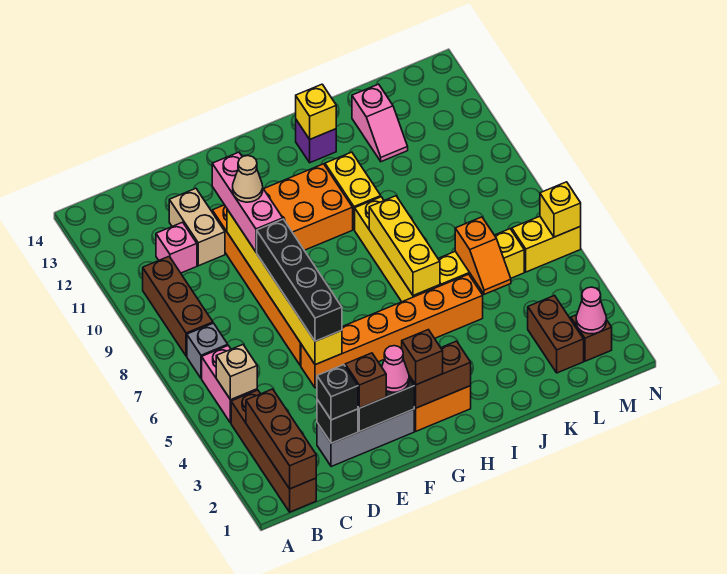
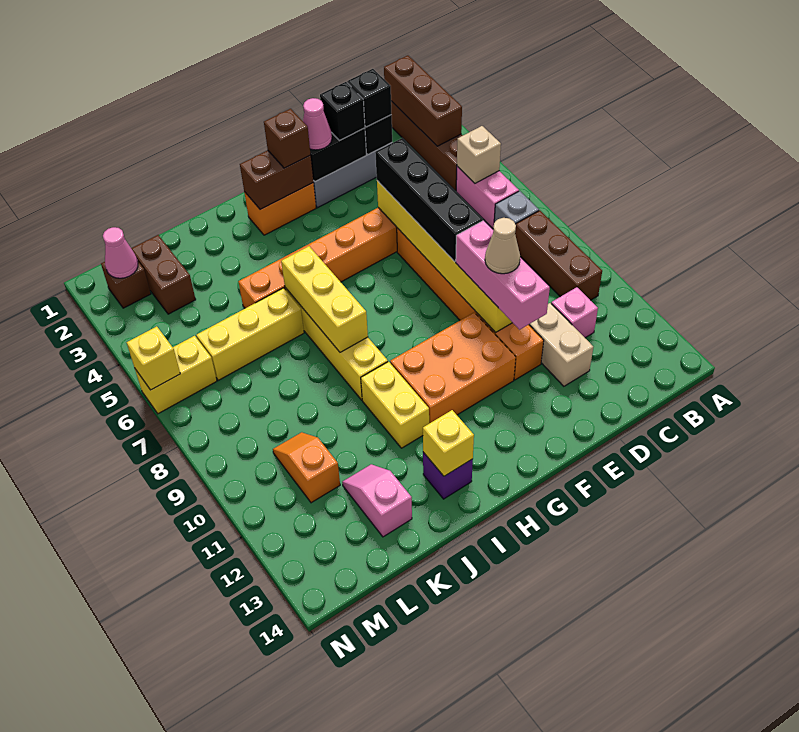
brown brick E2 level 3 -> black brick E2 level 3
orange slope K5:K6 level 2 top 6 -> orange slope L10:L11 level 1 top 11

